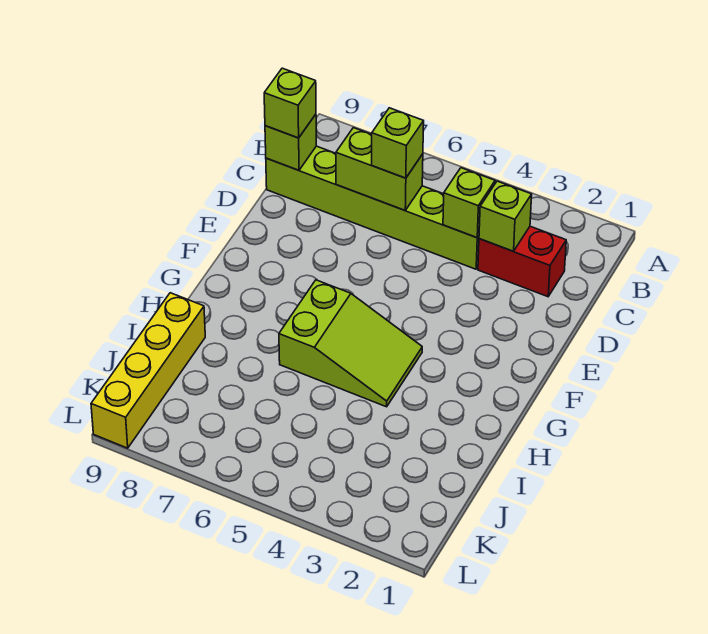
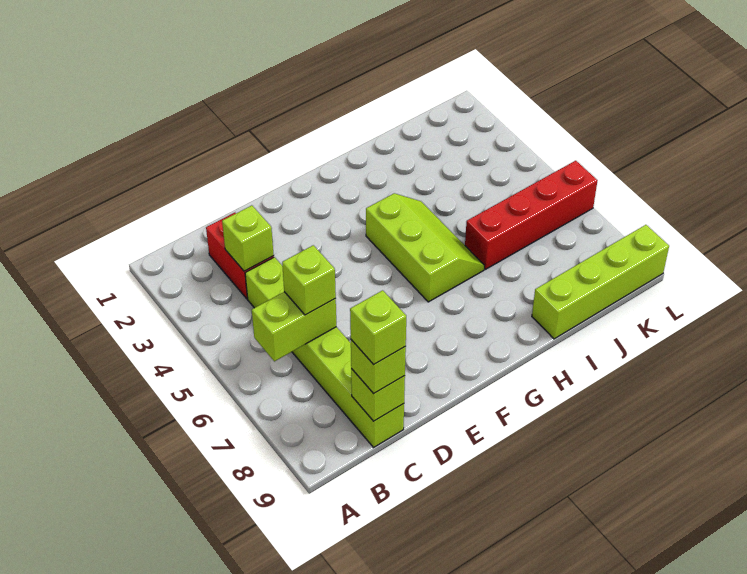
lime brick C4 level 2 -> lime brick C9 level 4
lime brick C6:C7 level 2 -> lime brick B6:C6 level 2
lime slope G4:H6 level 1 top 6 -> lime slope G4:H6 level 1 top G
none -> red brick I6:L6 level 1
yellow brick I9:L9 level 1 -> lime brick I9:L9 level 1

